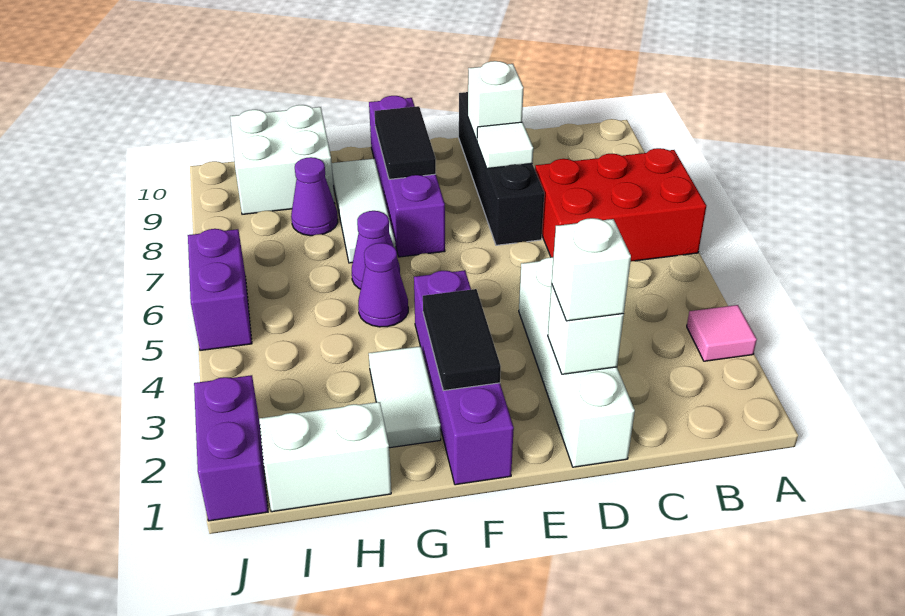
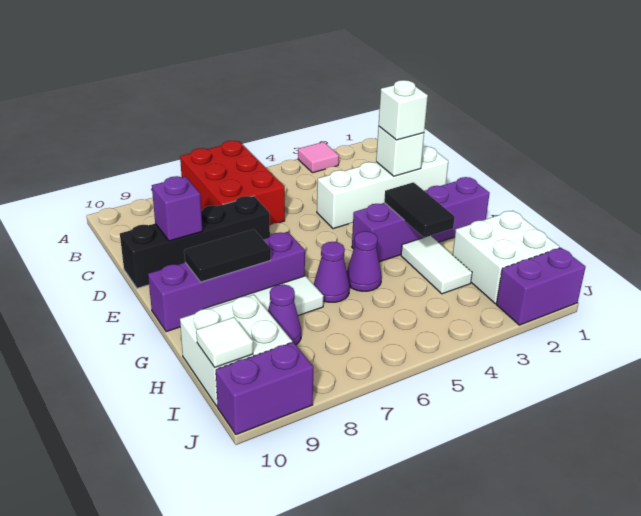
white tile D8 level 2 -> white tile I10 level 2
white brick D9 level 2 -> purple brick D9 level 2
black tile F2:F3 level 2 -> black tile F3:G3 level 2
white tile G2:G3 level 1 -> white tile G3:H3 level 1
white brick H1:I1 level 1 -> white brick H1:I2 level 1
purple brick J5:J6 level 1 -> purple brick J9:J10 level 1

